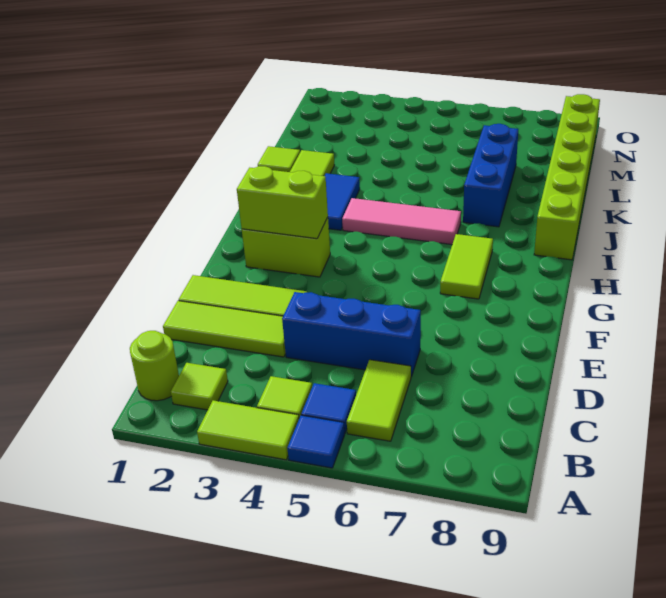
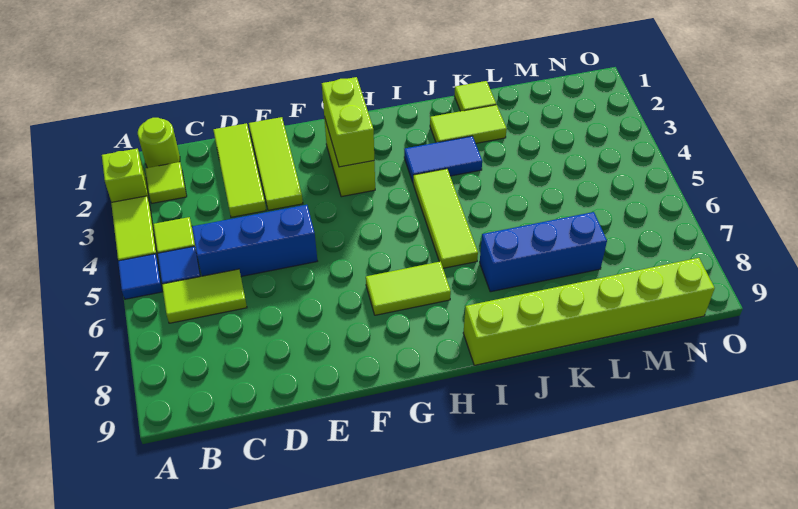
none -> lime brick A2 level 1
blue brick D4:D6 level 1 -> blue brick C5:E5 level 1
pink tile I4:I6 level 1 -> lime tile I4:I6 level 1

